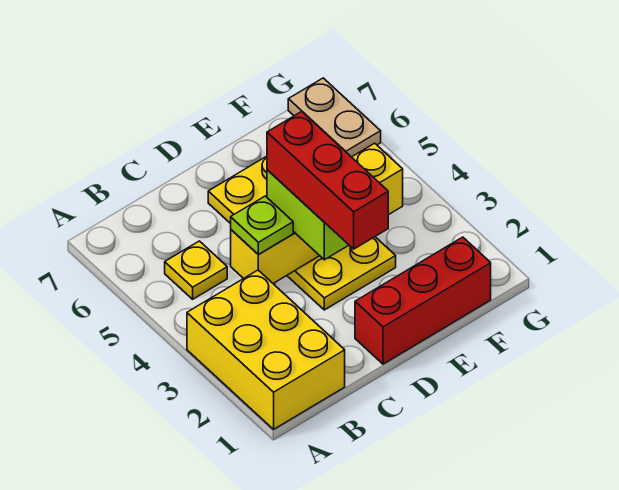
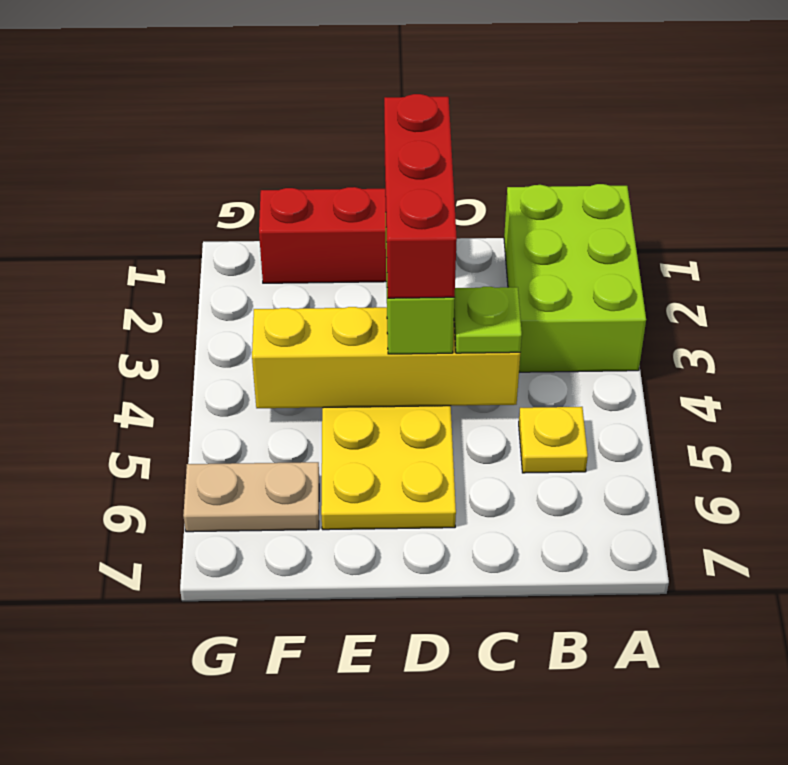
yellow brick A1:B3 level 1 -> lime brick A1:B3 level 1
tan plate G6:G7 level 1 -> tan plate F6:G6 level 1

